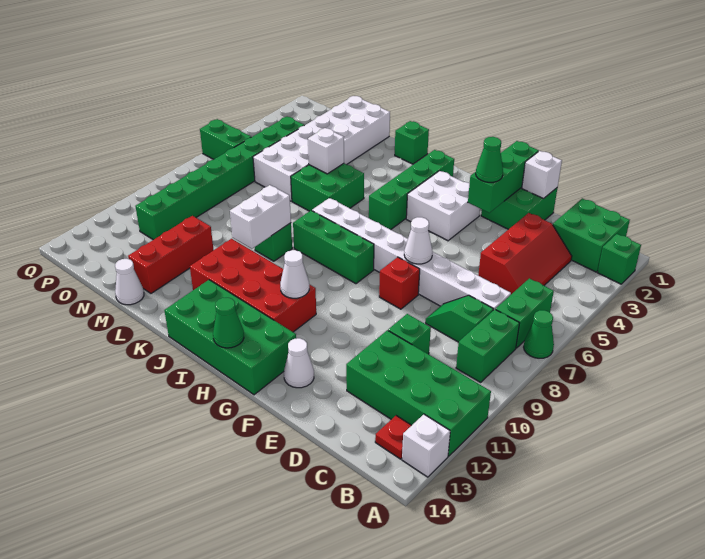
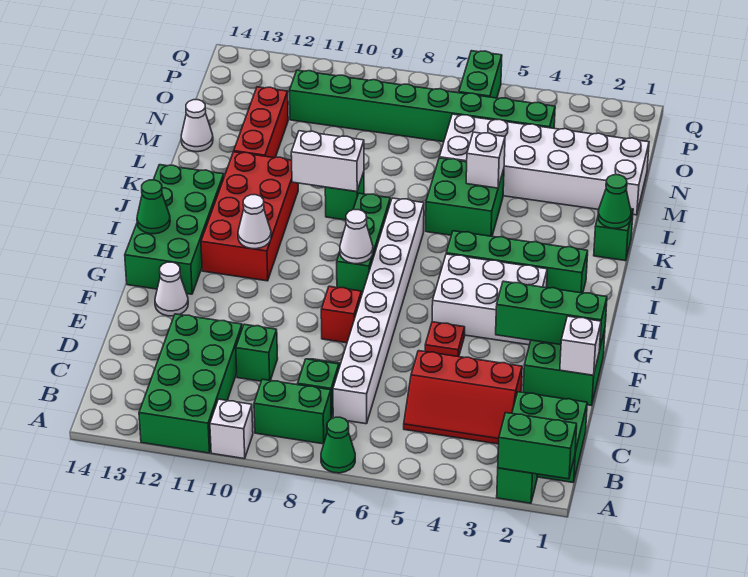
white brick A13 level 1 -> white brick A10 level 1
green brick B6:B7 level 1 -> green brick A1:A2 level 2
red plate B13 level 1 -> red plate F5 level 1
green cone F3 level 3 -> green cone K1 level 2
white cone F7 level 2 -> white cone H8 level 2
white brick G3:H4 level 1 -> white brick G3:H5 level 1
red brick M11:M13 level 1 -> red brick L12:N12 level 1

